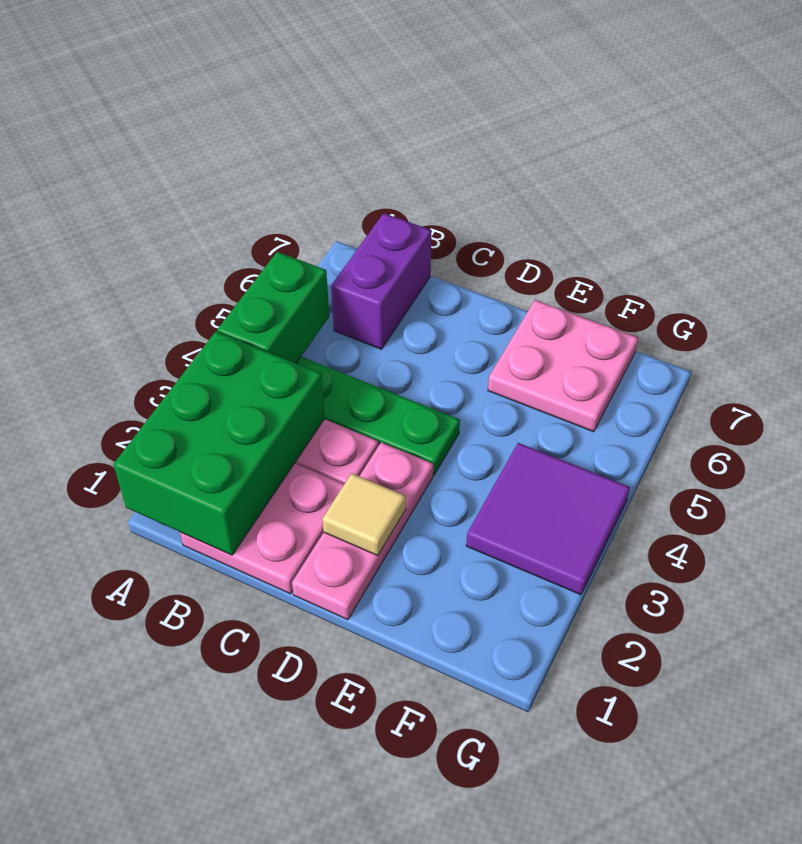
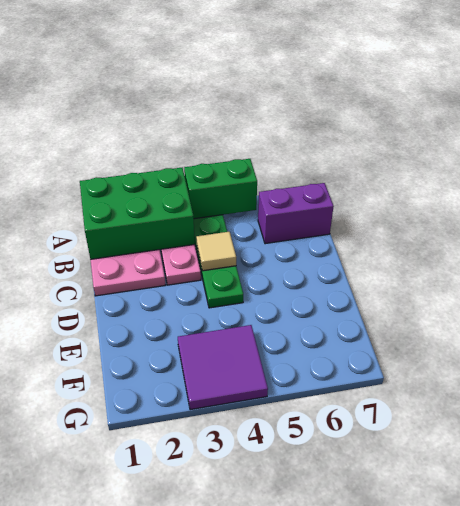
pink plate D1:D3 level 1 -> none
tan tile D2 level 2 -> tan tile C4 level 2
pink plate E6:F7 level 1 -> none

